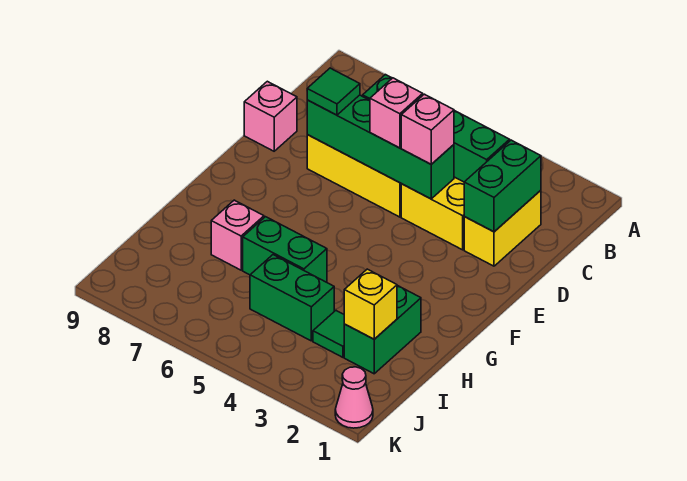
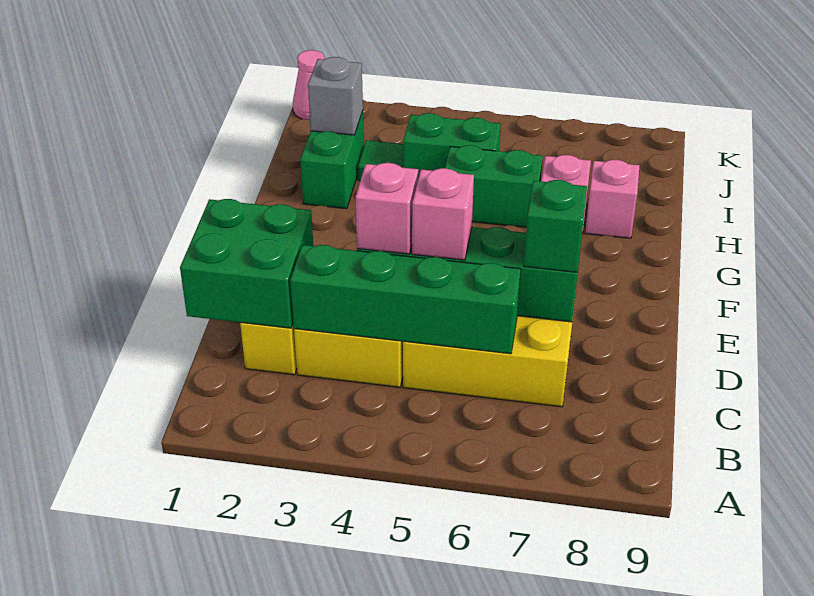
green brick C2:D2 level 2 -> green brick C1:D2 level 2
green tile D7 level 3 -> green brick D7 level 3
pink brick D9 level 1 -> pink brick H8 level 1
yellow brick I2 level 2 -> grey brick I2 level 2

